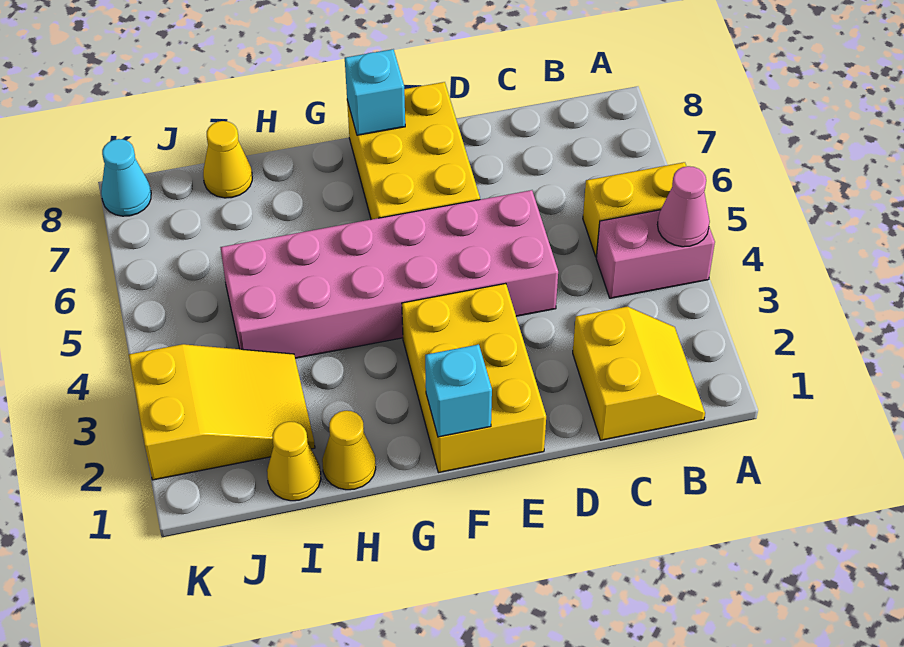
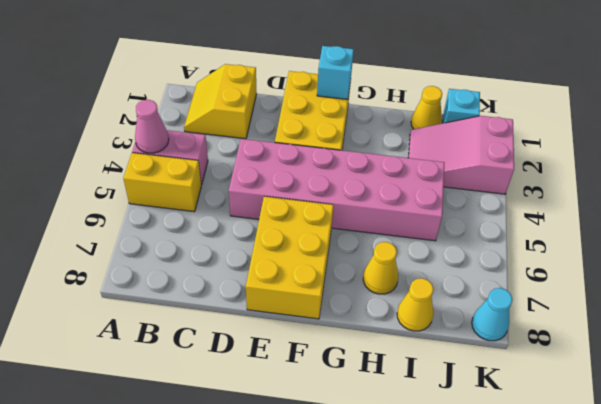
cyan brick F8 level 2 -> cyan brick J1 level 1
yellow cone H1 level 1 -> yellow cone H7 level 1
yellow slope I2:K3 level 1 top K -> pink slope I2:K3 level 1 top K

